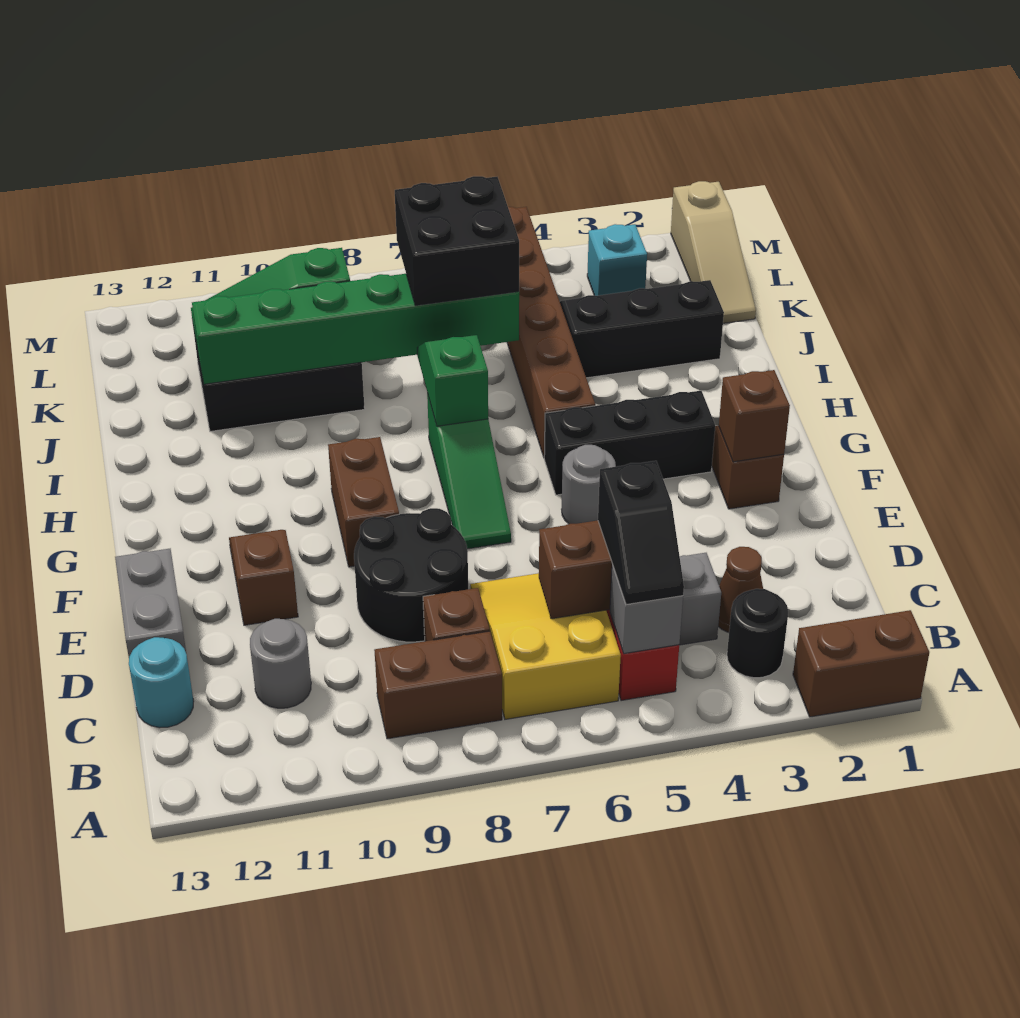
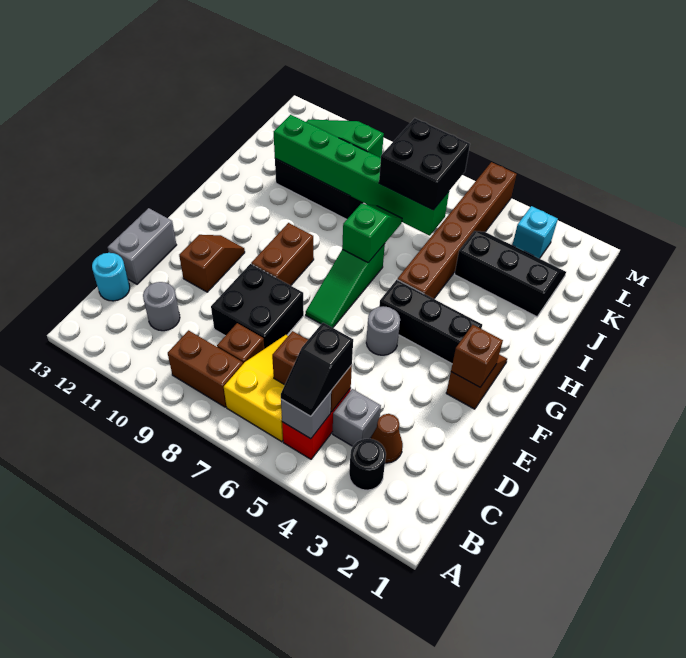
brown brick A1:A2 level 1 -> none
black round brick D8:E9 level 1 -> black brick D8:E9 level 1
tan slope K1:M1 level 1 top M -> none

